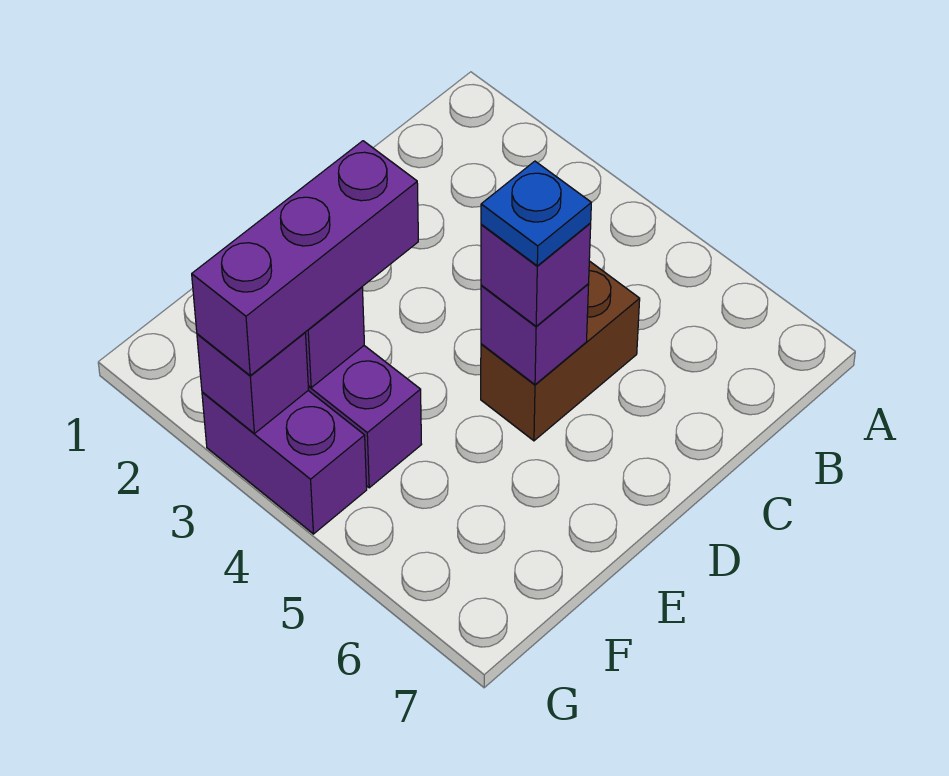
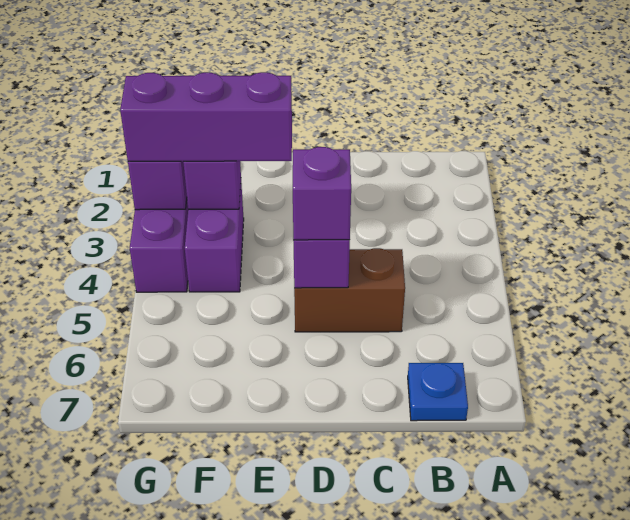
blue plate D5 level 4 -> blue plate B7 level 1

